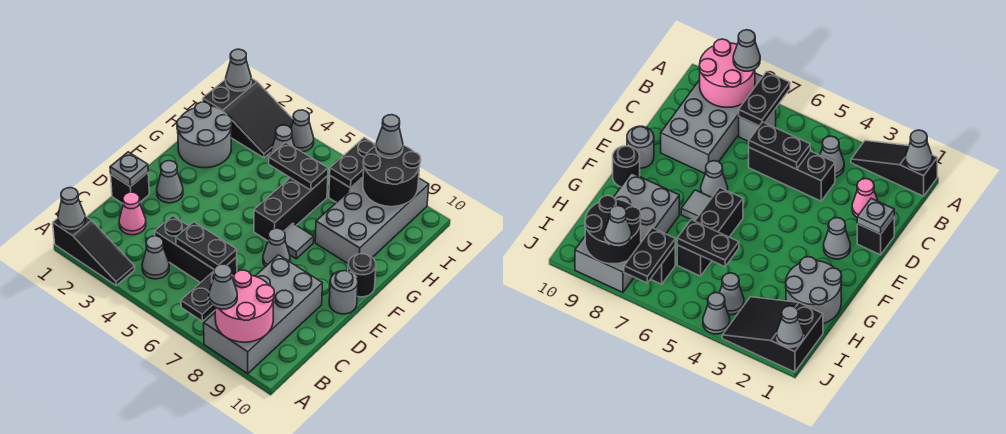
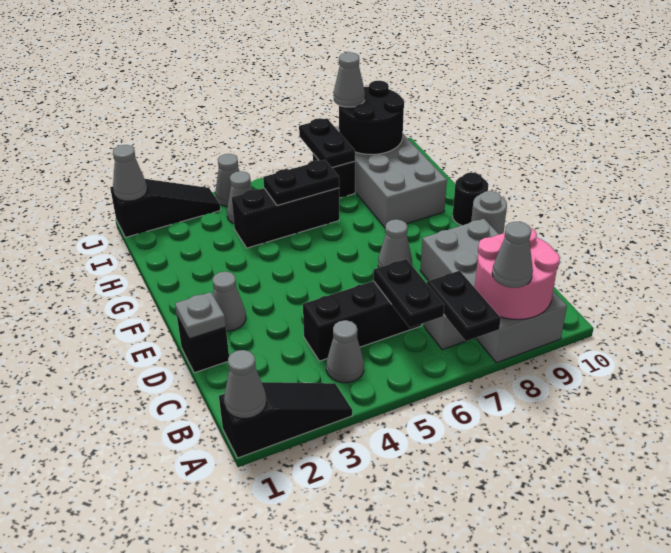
pink cone C2 level 1 -> none
black plate C5:C6 level 2 -> black plate B6:C6 level 2
black brick F6:H6 level 1 -> black brick H4:H6 level 1
grey tile F7 level 1 -> none
grey round brick G1:H2 level 1 -> none
black slope I1:J3 level 1 top 1 -> black slope J1:J3 level 1 top 1

